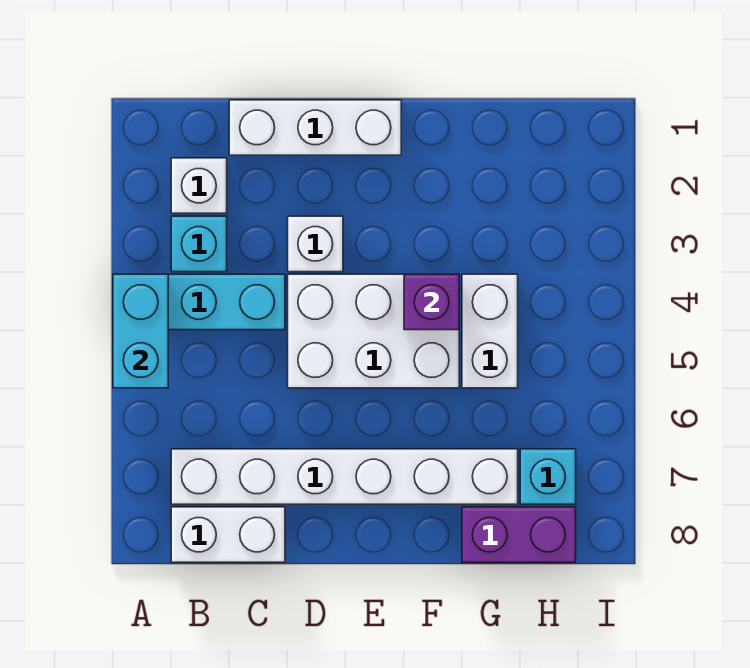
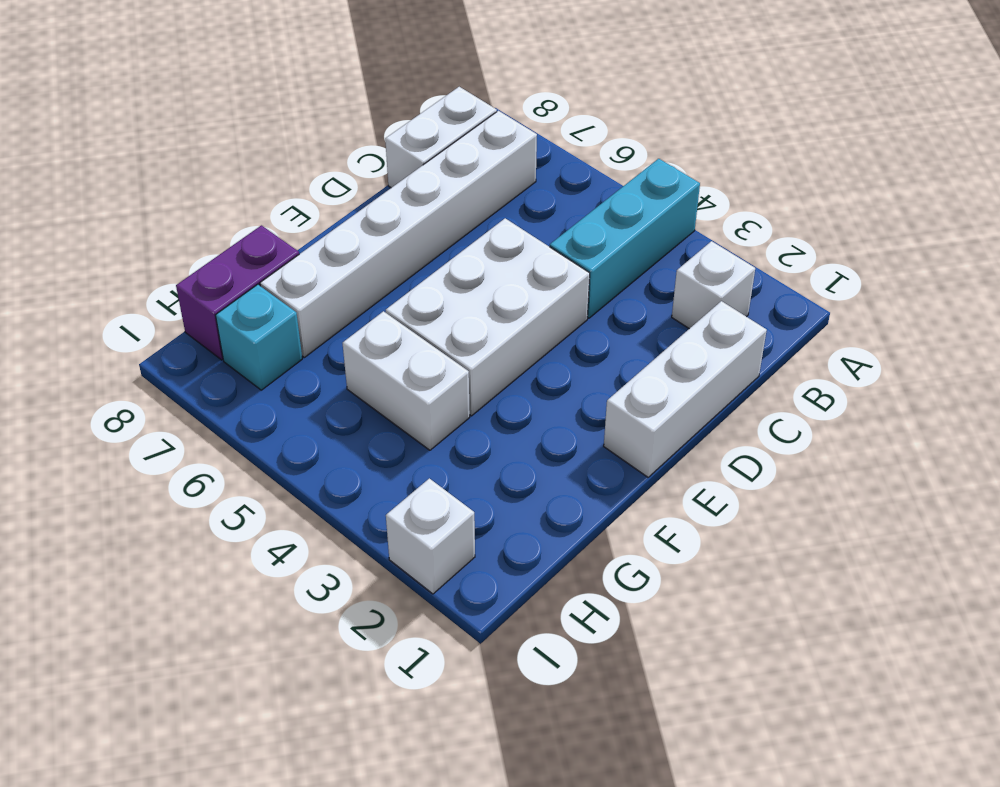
cyan brick A4:A5 level 2 -> none
cyan brick B3 level 1 -> none
white brick D3 level 1 -> white brick I2 level 1
purple brick F4 level 2 -> none

